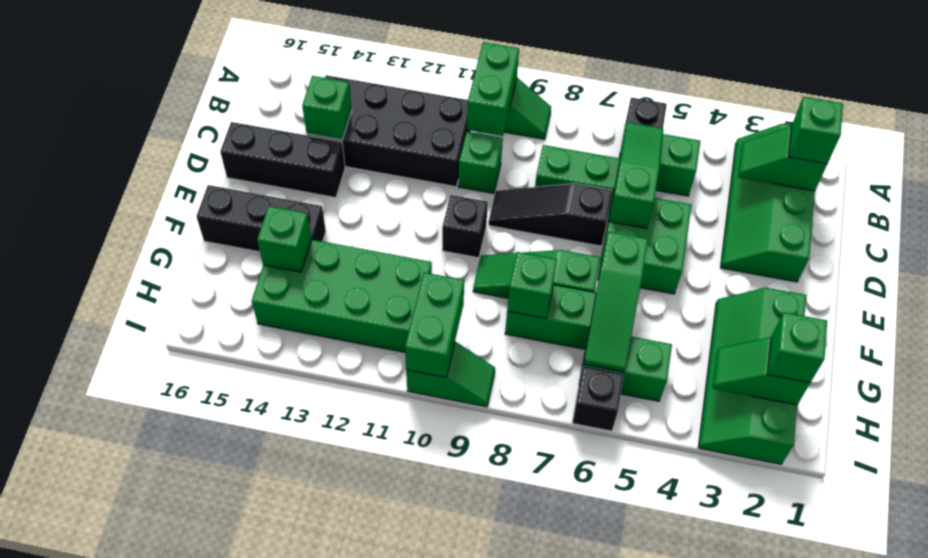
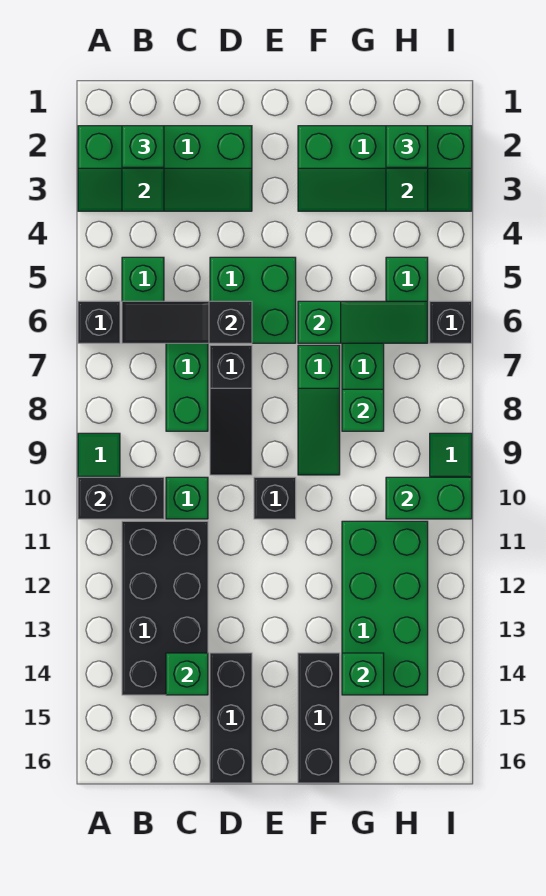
green brick A10:B10 level 2 -> black brick A10:B10 level 2
green slope B6:D6 level 2 top D -> black slope B6:D6 level 2 top D

